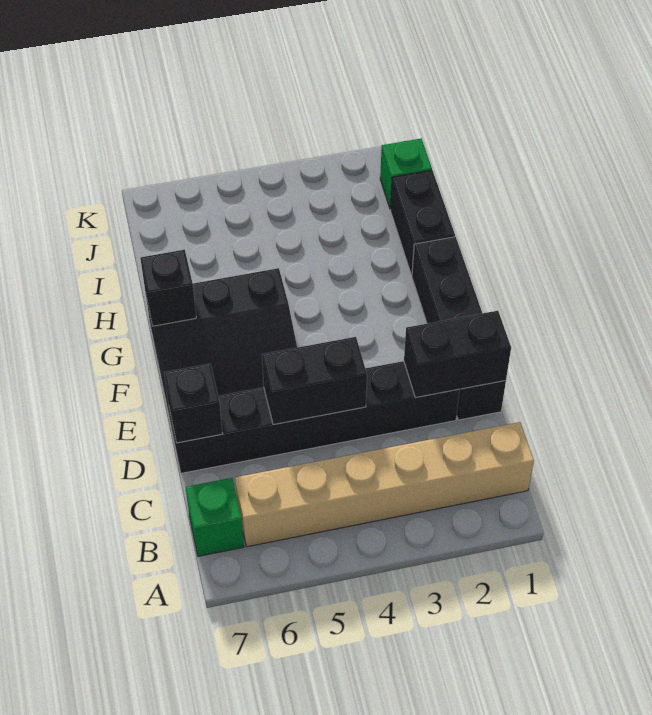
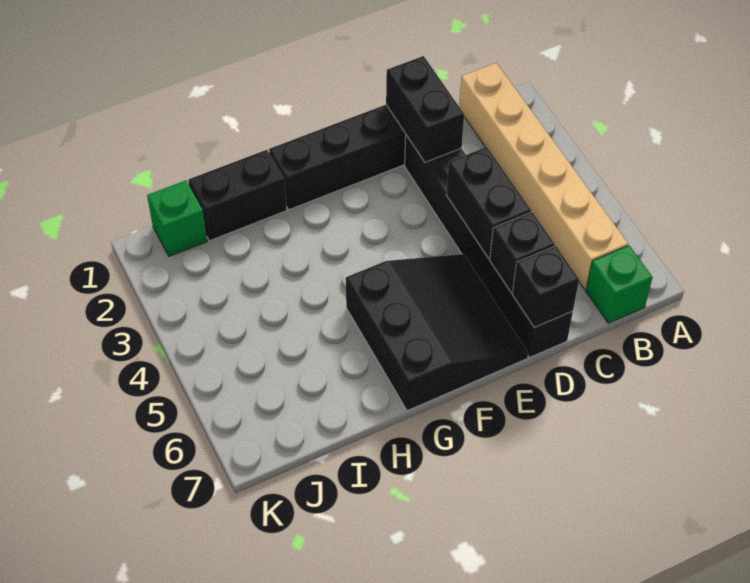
black brick G7 level 2 -> black brick D6 level 2

